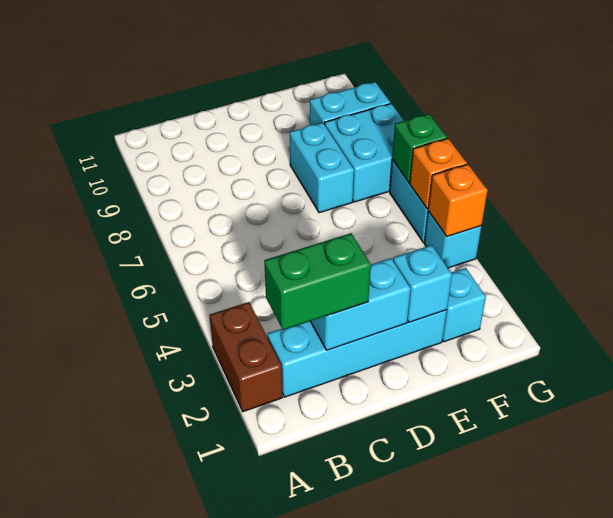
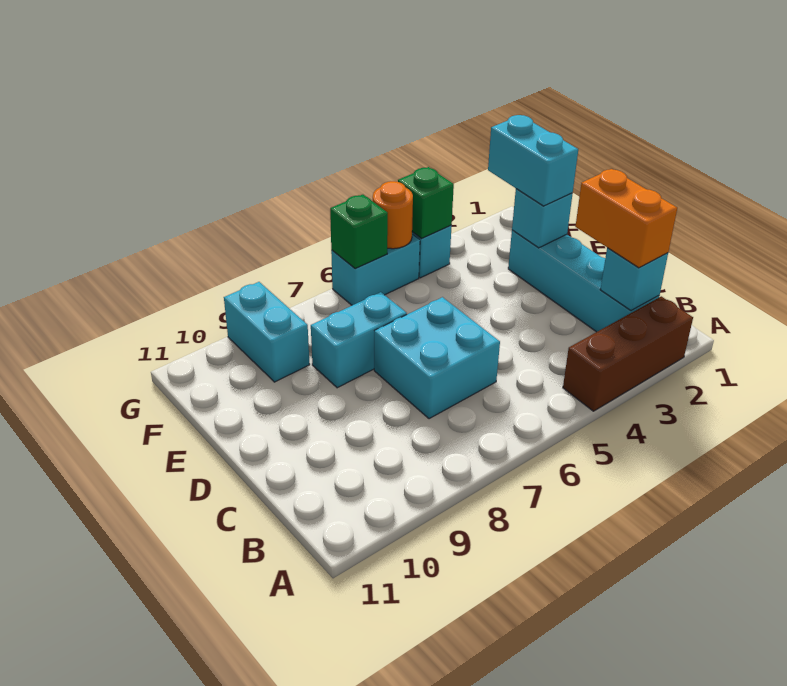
brown brick A2:A3 level 1 -> brown brick A2:A4 level 1
green brick B2:C2 level 3 -> orange brick B2:C2 level 3
cyan brick C2:D2 level 2 -> cyan brick E2:F2 level 3
cyan brick F2 level 1 -> cyan brick B2 level 2
cyan brick F7:G8 level 1 -> cyan brick C6:D7 level 1
orange brick G4 level 2 -> green brick G4 level 2
orange brick G5 level 2 -> orange round brick G5 level 2

